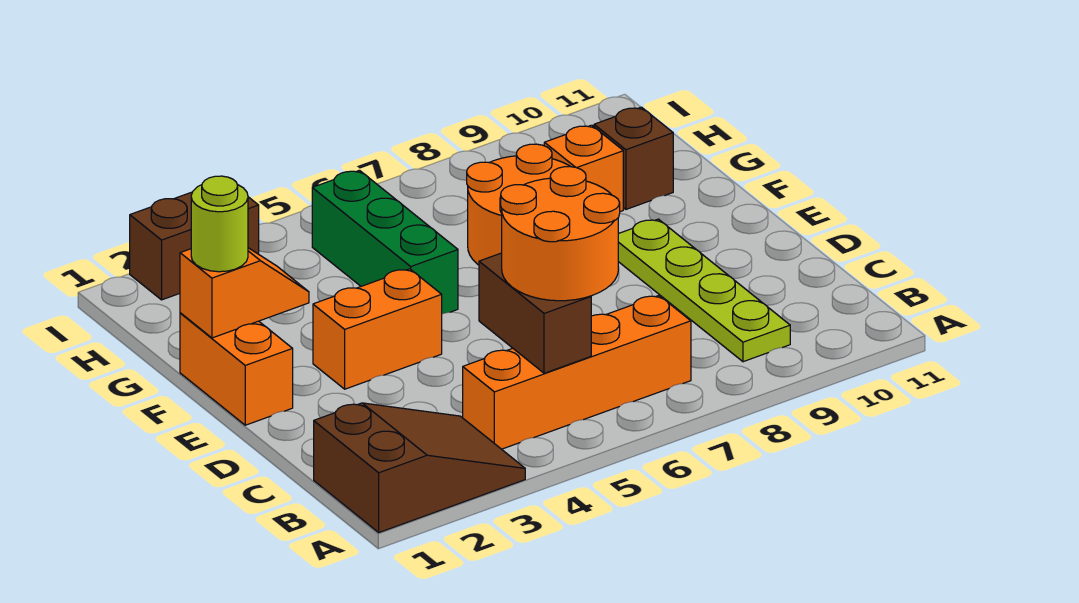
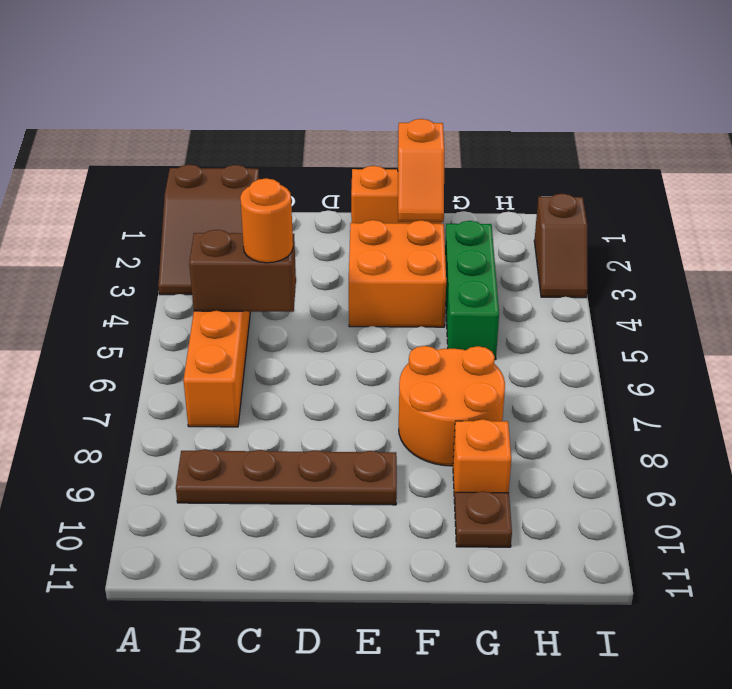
orange round brick B5:C6 level 3 -> orange round brick C5 level 3
lime plate B9:E9 level 1 -> brown plate B9:E9 level 1
orange brick E3:E4 level 1 -> orange brick E3:F4 level 1
lime round brick F1 level 3 -> none
green brick F5:H5 level 1 -> green brick G3:G5 level 1
brown brick G10 level 1 -> brown plate G10 level 1
brown brick I2:I3 level 1 -> brown slope I2:I3 level 1 top 2

